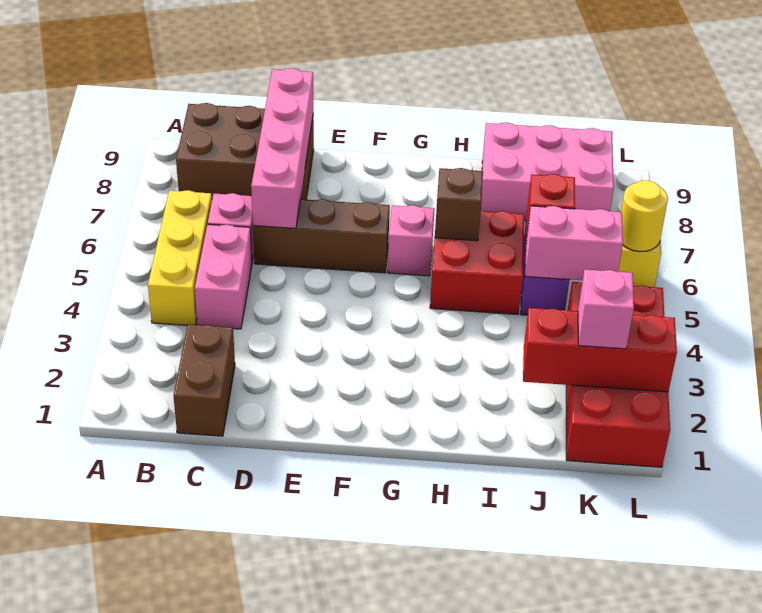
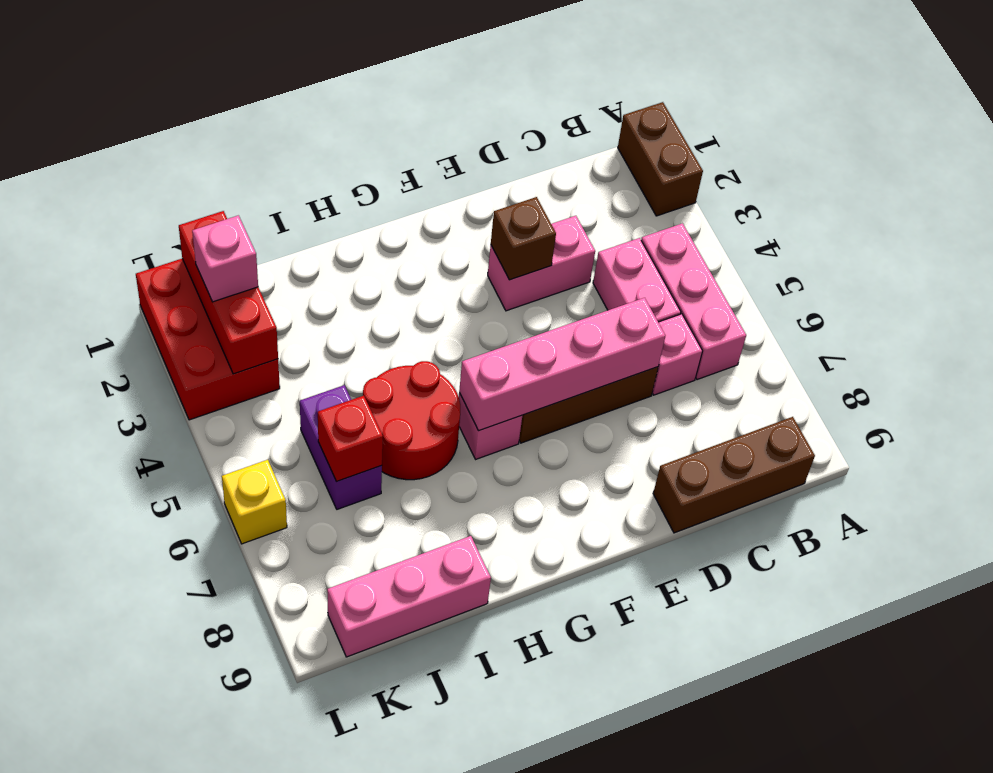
yellow brick B4:B6 level 1 -> pink brick B4:B6 level 1
brown brick B8:D9 level 1 -> brown brick B9:D9 level 1
brown brick C1:C2 level 1 -> brown brick A1:A2 level 1
pink brick D6:D9 level 2 -> pink brick D6:G6 level 2
red brick H5:I6 level 1 -> red round brick H5:I6 level 1
brown brick H6 level 2 -> brown brick E3 level 2
pink brick I8:K9 level 1 -> pink brick I9:K9 level 1
red brick J2:L2 level 2 -> red brick K1:K3 level 2
pink brick J5:K5 level 2 -> pink brick D3:E3 level 1
red brick K1:L4 level 1 -> red brick K1:L3 level 1
yellow round brick L6 level 2 -> none

